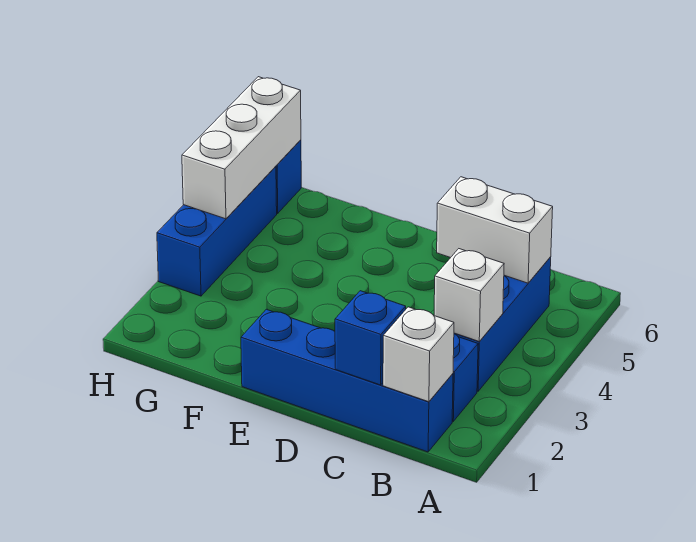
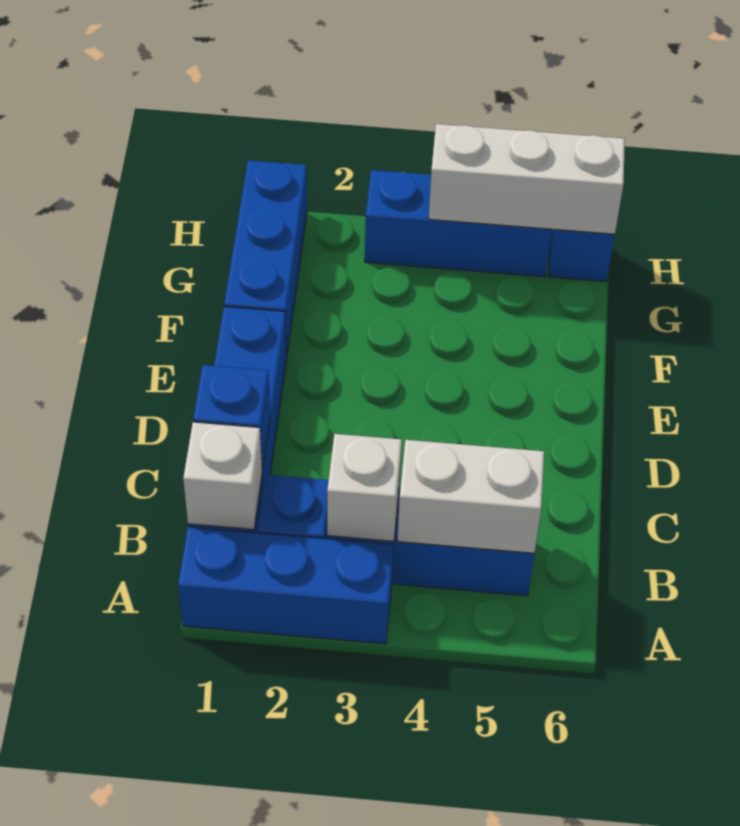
none -> blue brick A1:A3 level 1
white brick B5:C5 level 2 -> white brick B4:B5 level 2
none -> blue brick F1:H1 level 1

